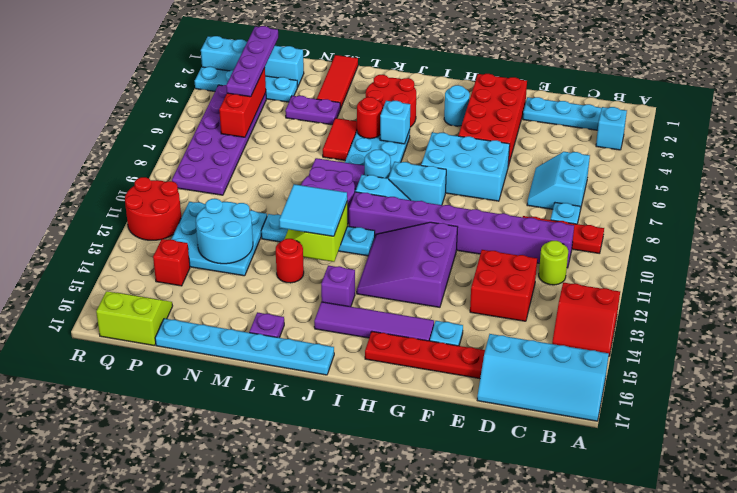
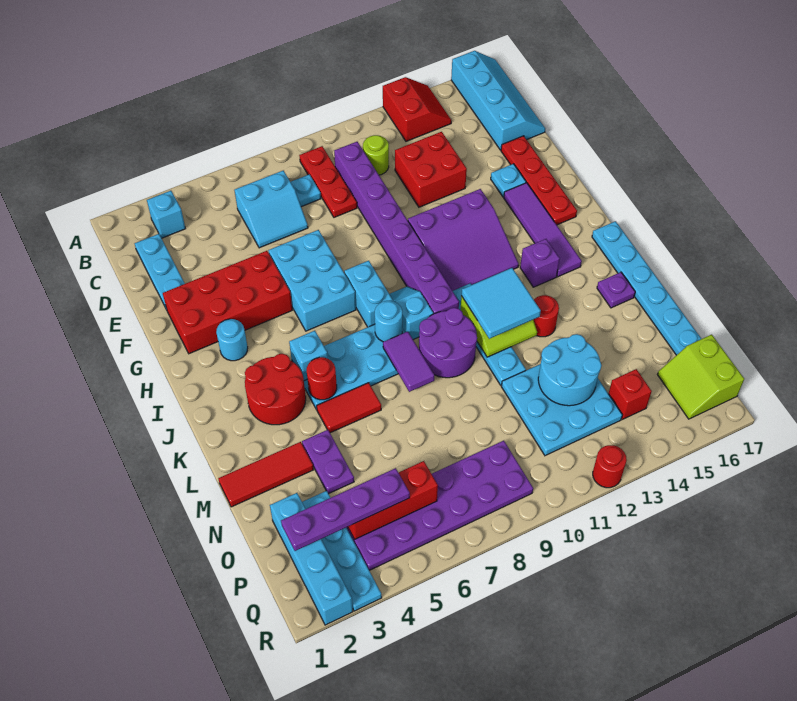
red round brick Q11:R12 level 1 -> red round brick R12 level 1

